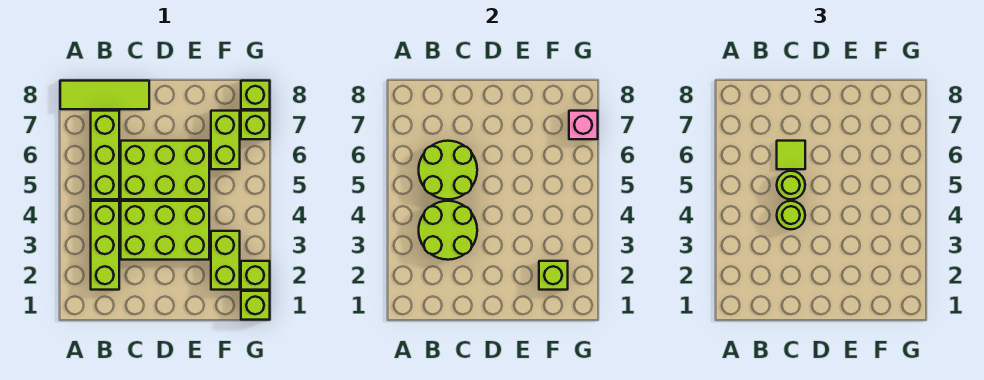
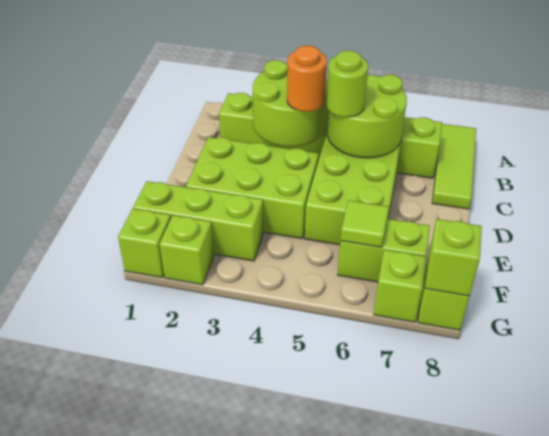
lime brick C3:E4 level 1 -> lime brick D2:E4 level 1
lime round brick C4 level 3 -> orange round brick C4 level 3
lime tile C6 level 3 -> lime tile F6 level 2
lime brick F2:F3 level 1 -> lime brick F1:F3 level 1
lime brick F2 level 2 -> lime brick G8 level 2
pink brick G7 level 2 -> none

